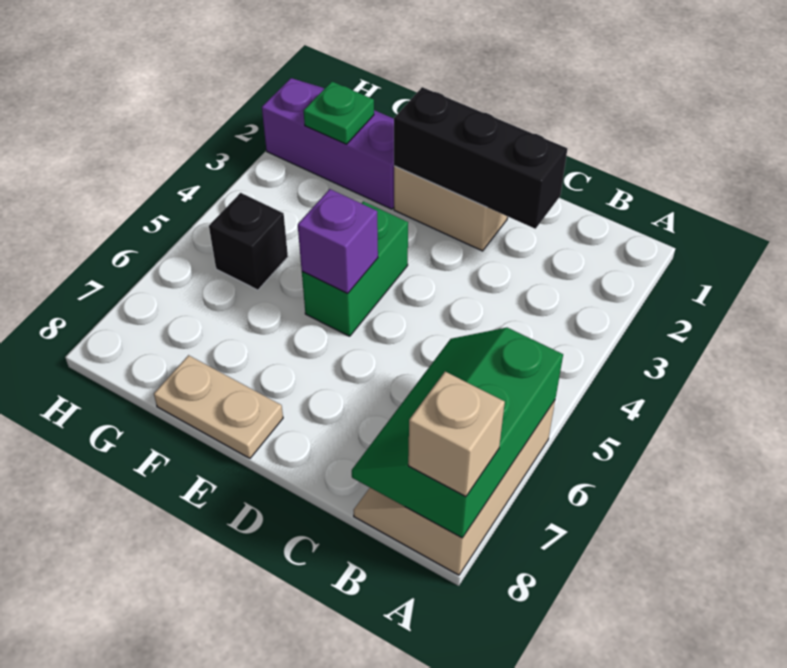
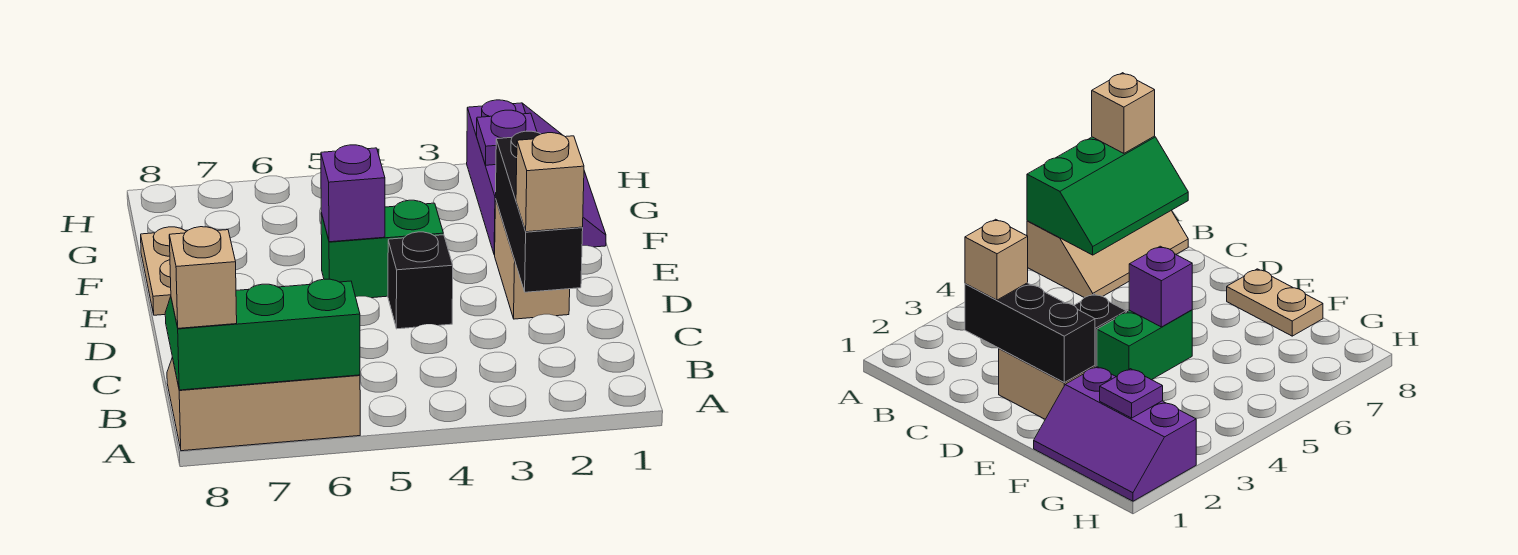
none -> tan brick C2 level 3
green plate G2 level 2 -> purple plate G2 level 2
black brick G5 level 1 -> black brick D4 level 1

